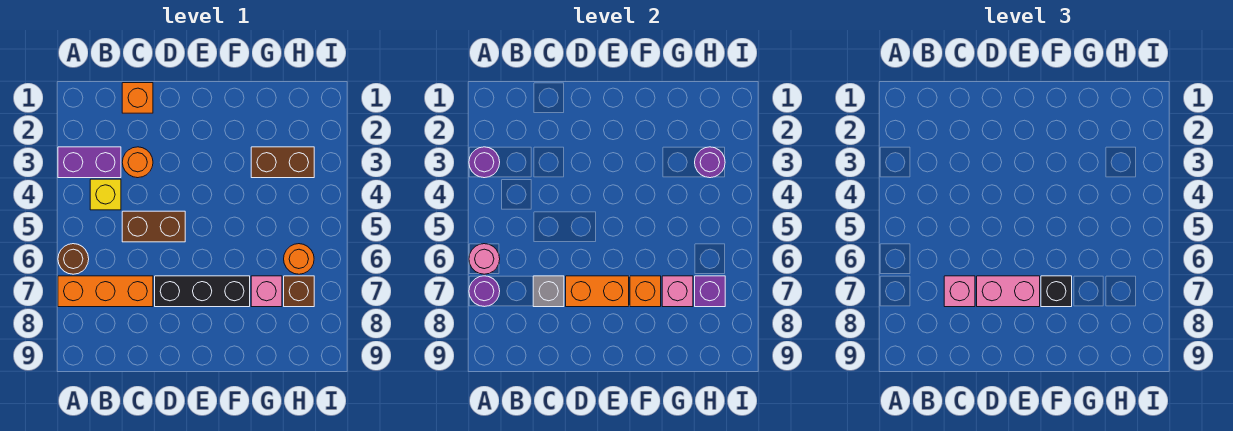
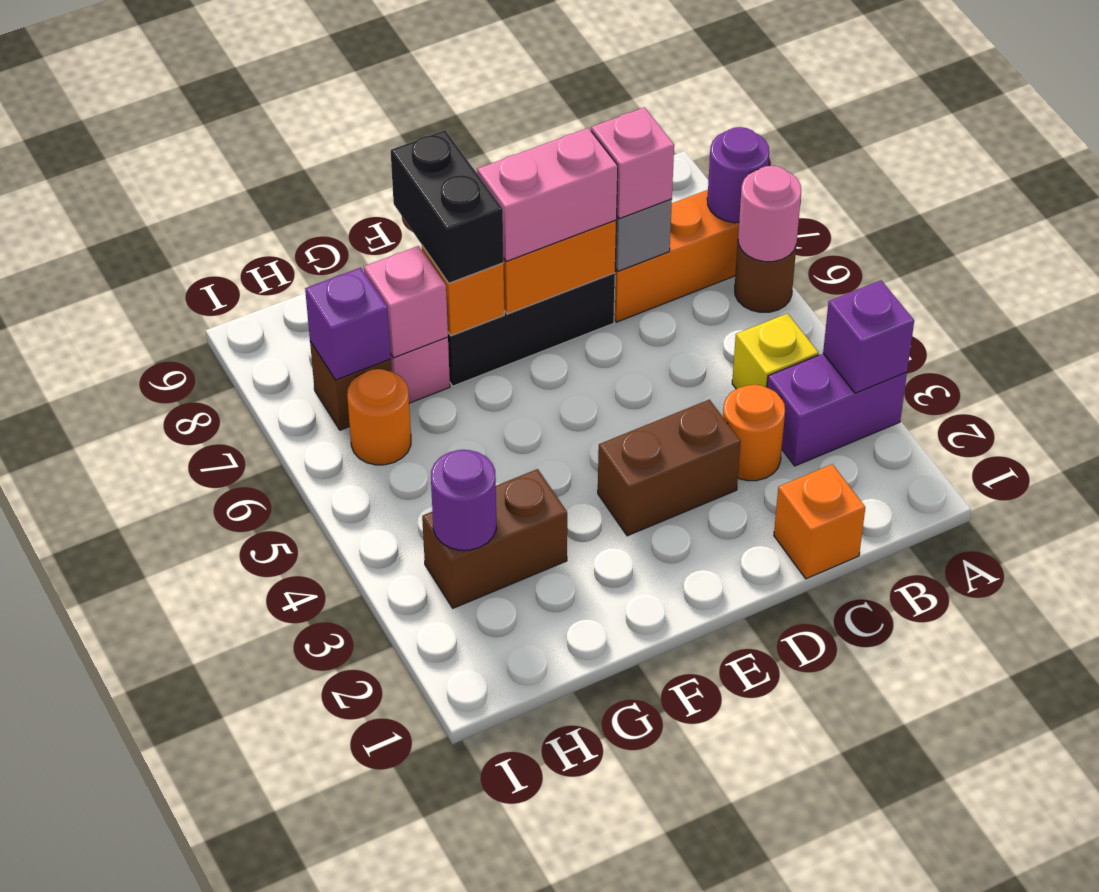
purple round brick A3 level 2 -> purple brick A3 level 2
brown brick C5:D5 level 1 -> brown brick D3:E3 level 1
black brick F7 level 3 -> black brick F7:F8 level 3

